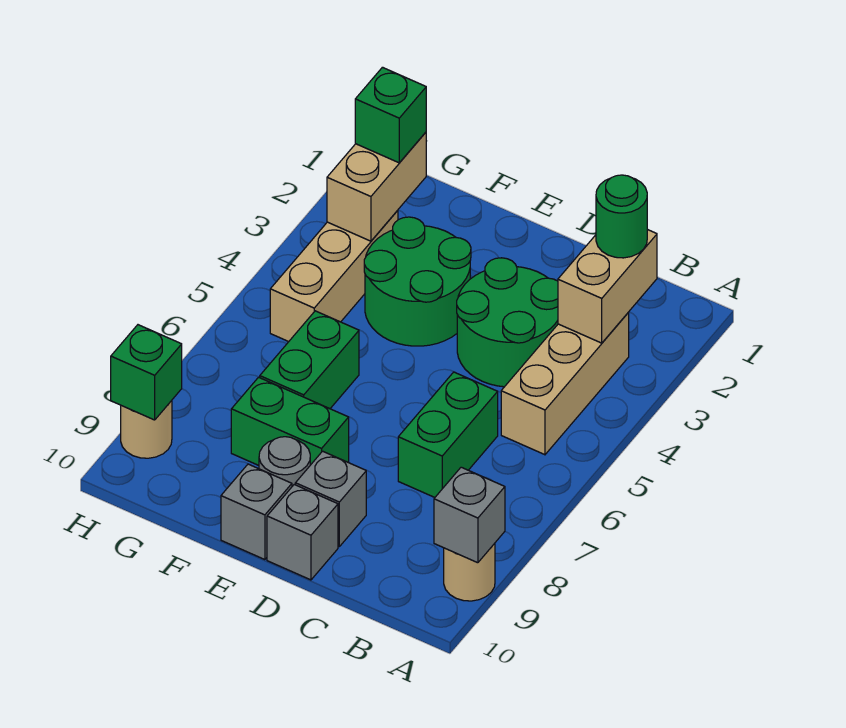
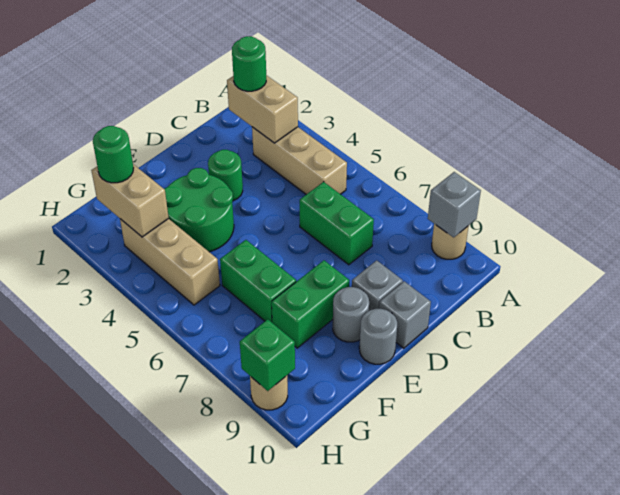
green round brick C3:D4 level 1 -> green round brick D3 level 1
grey brick E10 level 1 -> grey round brick E10 level 1
green brick G2 level 3 -> green round brick G2 level 3

